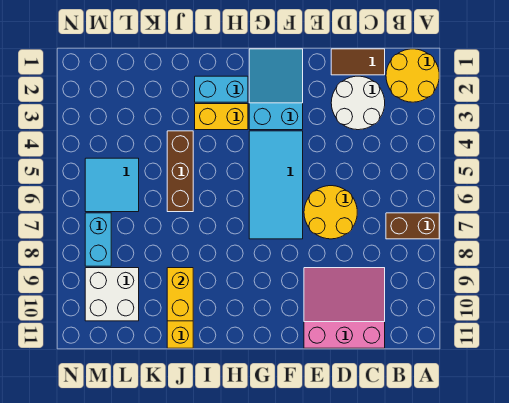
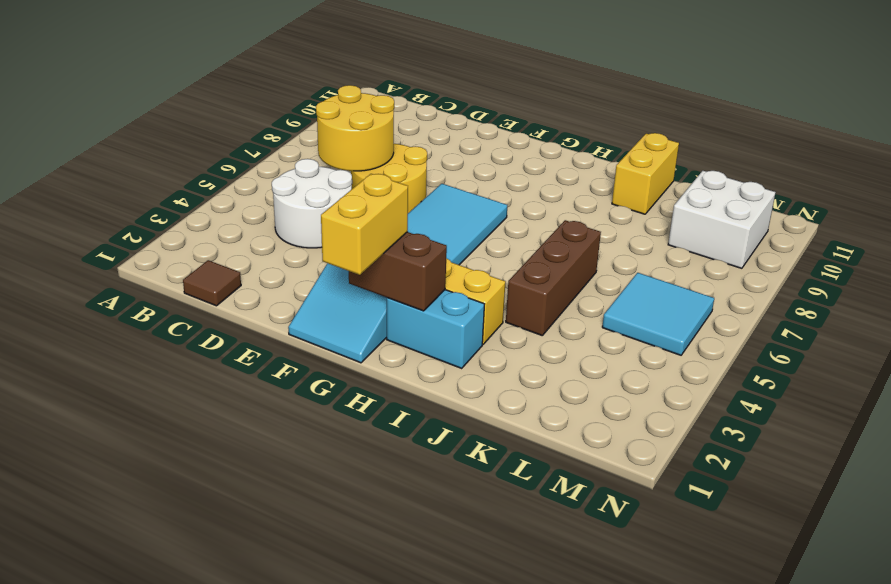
yellow round brick A1:B2 level 1 -> yellow round brick C6:D7 level 2
brown brick A7:B7 level 1 -> brown brick G2:H2 level 2
brown tile C1:D1 level 1 -> brown tile C1 level 1
white round brick C2:D3 level 1 -> white round brick C4:D5 level 1
pink slope C9:E11 level 1 top 11 -> none
yellow brick J9:J10 level 2 -> yellow brick G1:G2 level 3
cyan brick M7:M8 level 1 -> none

